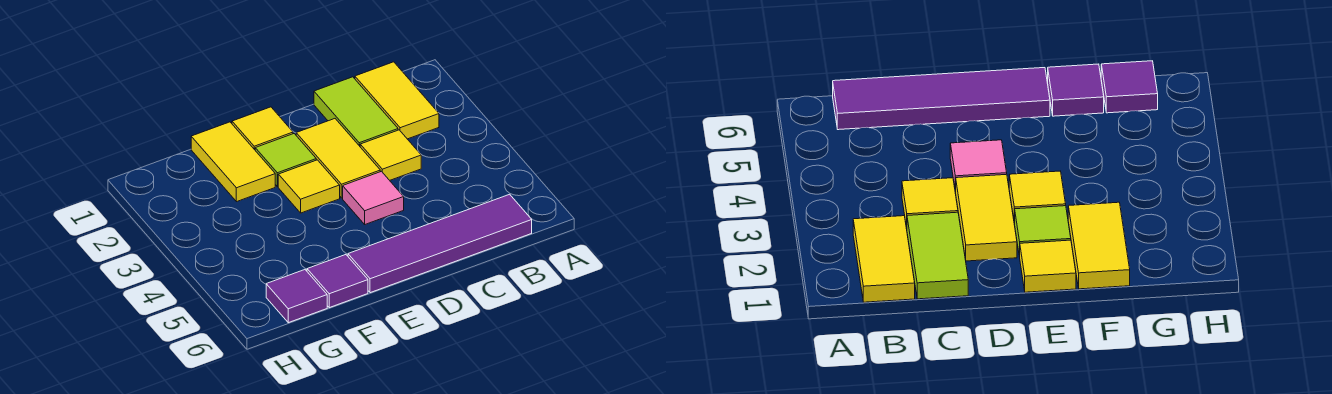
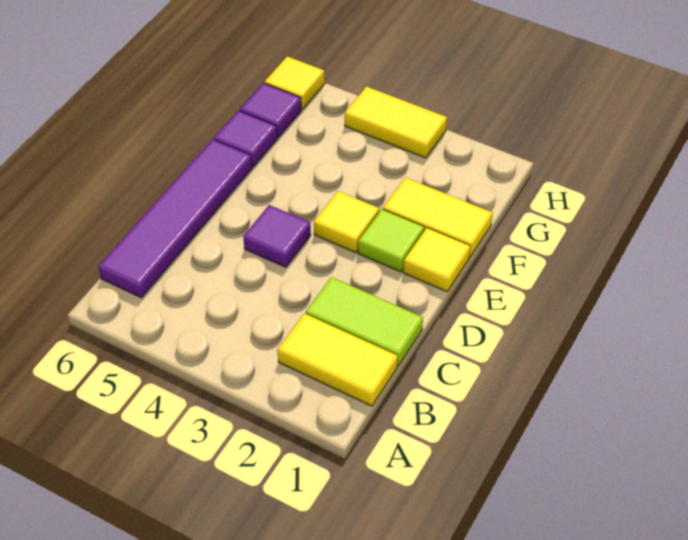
yellow tile C3 level 1 -> yellow tile H6 level 1
yellow tile D2:D3 level 1 -> yellow tile H3:H4 level 1
pink tile D4 level 1 -> purple tile D4 level 1

